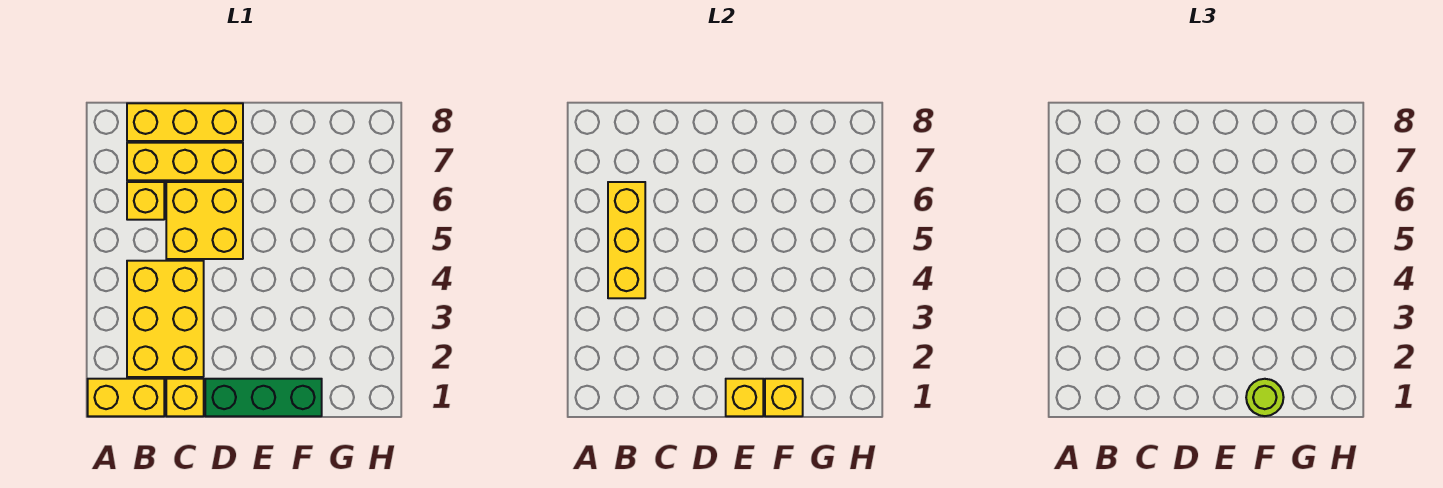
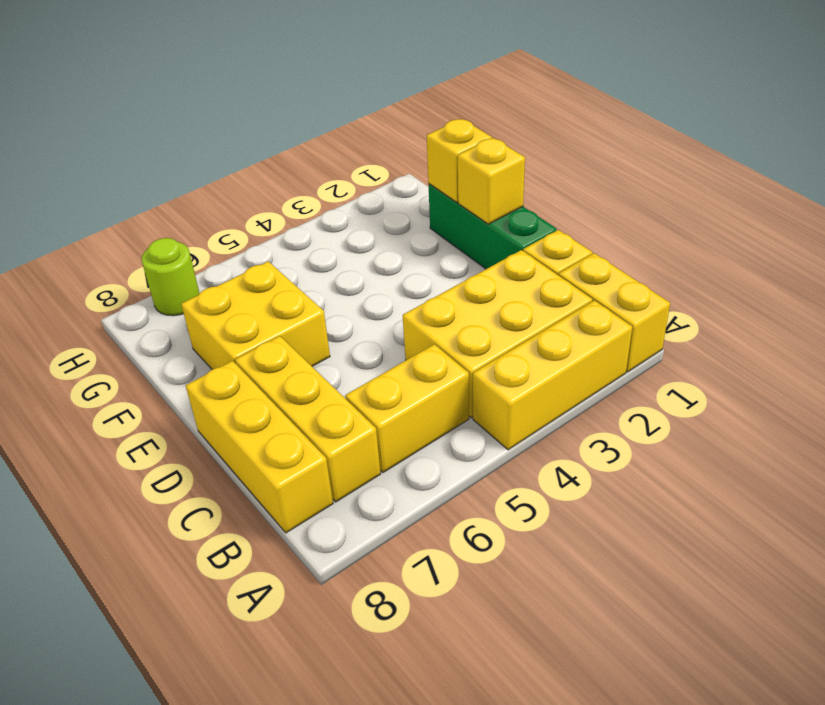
yellow brick B4:B6 level 2 -> yellow brick A2:A4 level 1
yellow brick B6 level 1 -> yellow brick B5:B6 level 1
yellow brick C5:D6 level 1 -> yellow brick E6:F7 level 1
lime round brick F1 level 3 -> lime round brick H7 level 1

